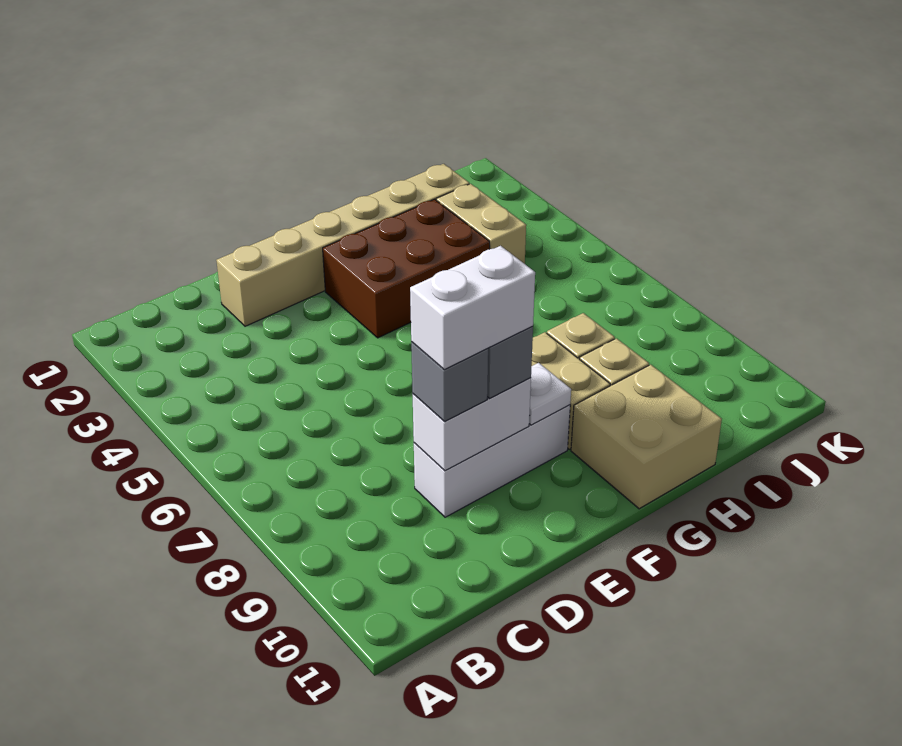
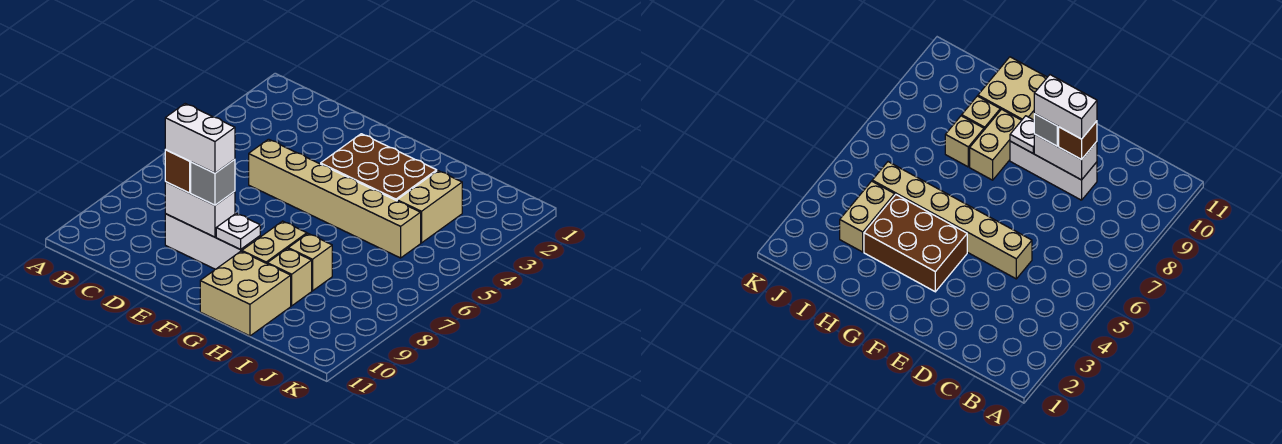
tan brick D2:I2 level 1 -> tan brick D5:I5 level 1
grey brick D9 level 3 -> brown brick D9 level 3

